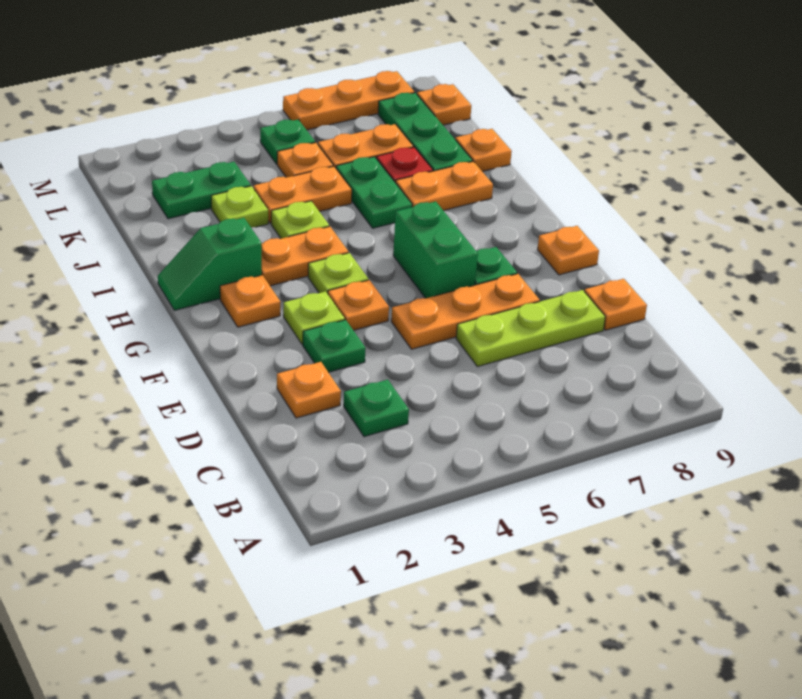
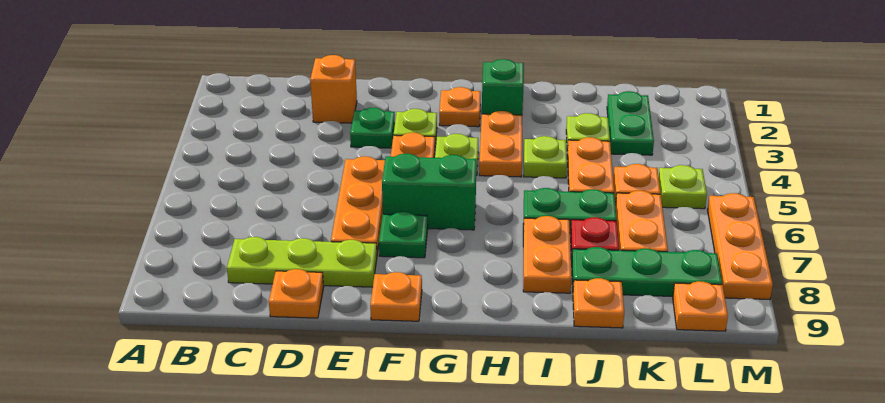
green plate C3 level 1 -> none
orange plate D2 level 1 -> orange brick D2 level 1
lime plate D6:D8 level 1 -> lime plate C8:E8 level 1
green plate L5 level 1 -> lime plate L5 level 1

